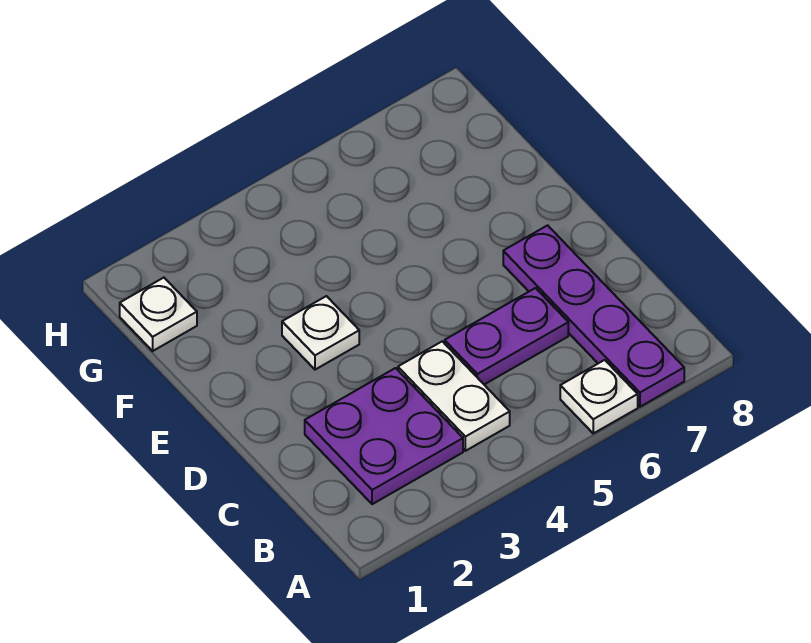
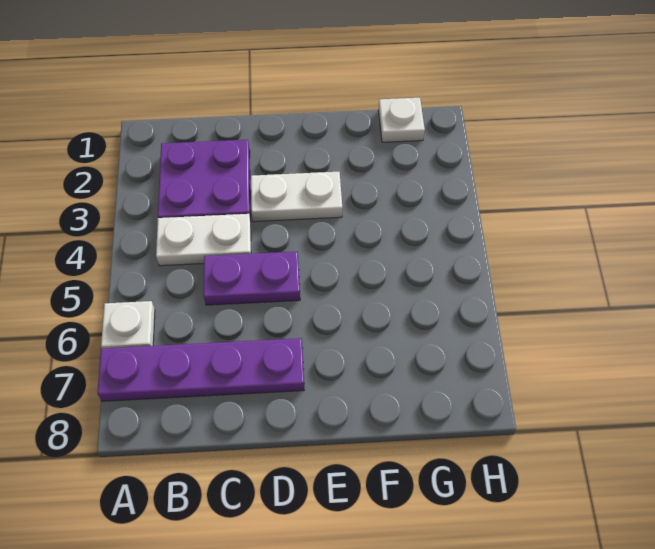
purple plate C5:C6 level 1 -> purple plate C5:D5 level 1
white plate E3 level 1 -> white plate D3:E3 level 1

